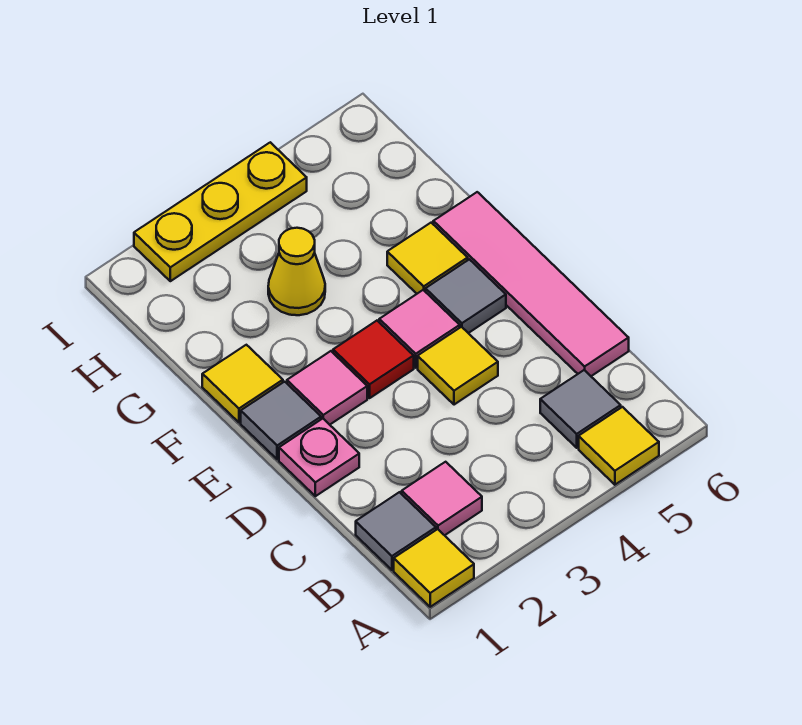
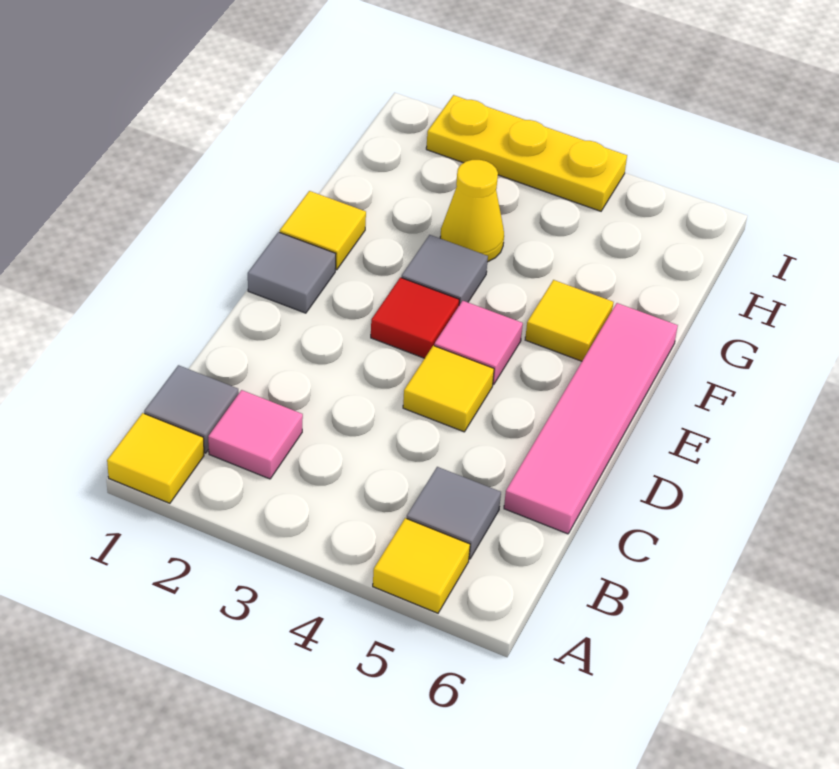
pink plate D1 level 1 -> none
pink tile E2 level 1 -> none
grey tile E5 level 1 -> grey tile F3 level 1

